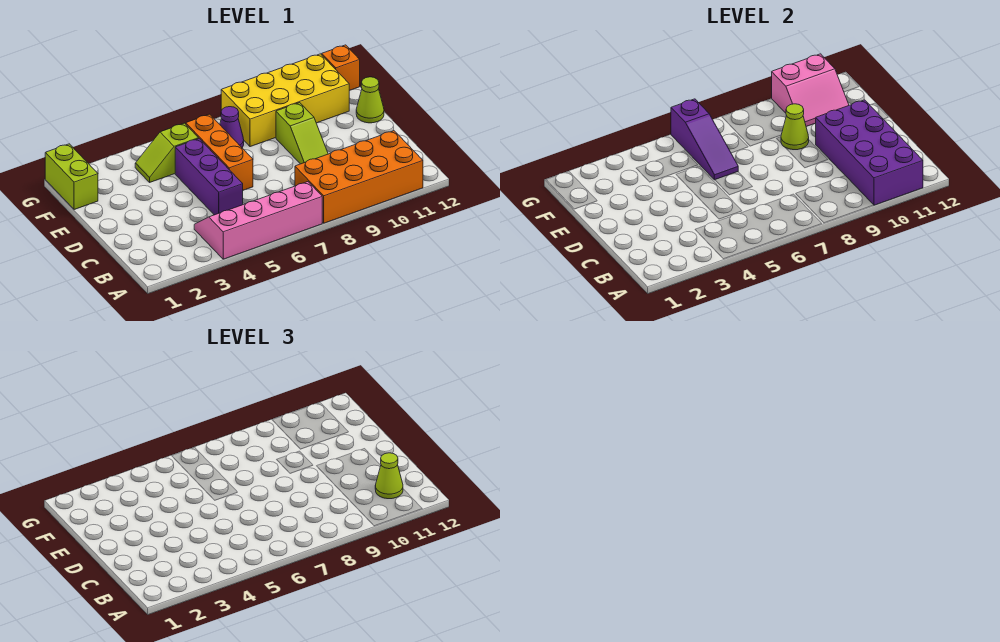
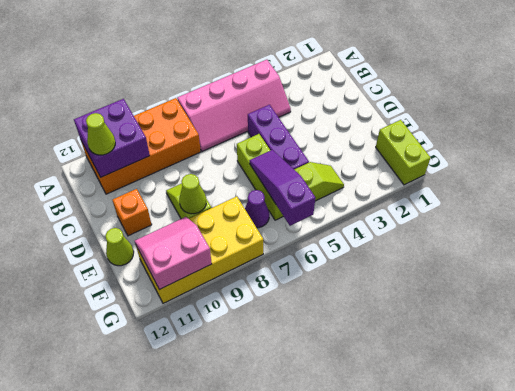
purple brick A10:D11 level 2 -> purple brick A10:B11 level 2
orange brick D6:F6 level 1 -> lime brick D6:F6 level 1
orange brick G12 level 1 -> orange brick D11 level 1

